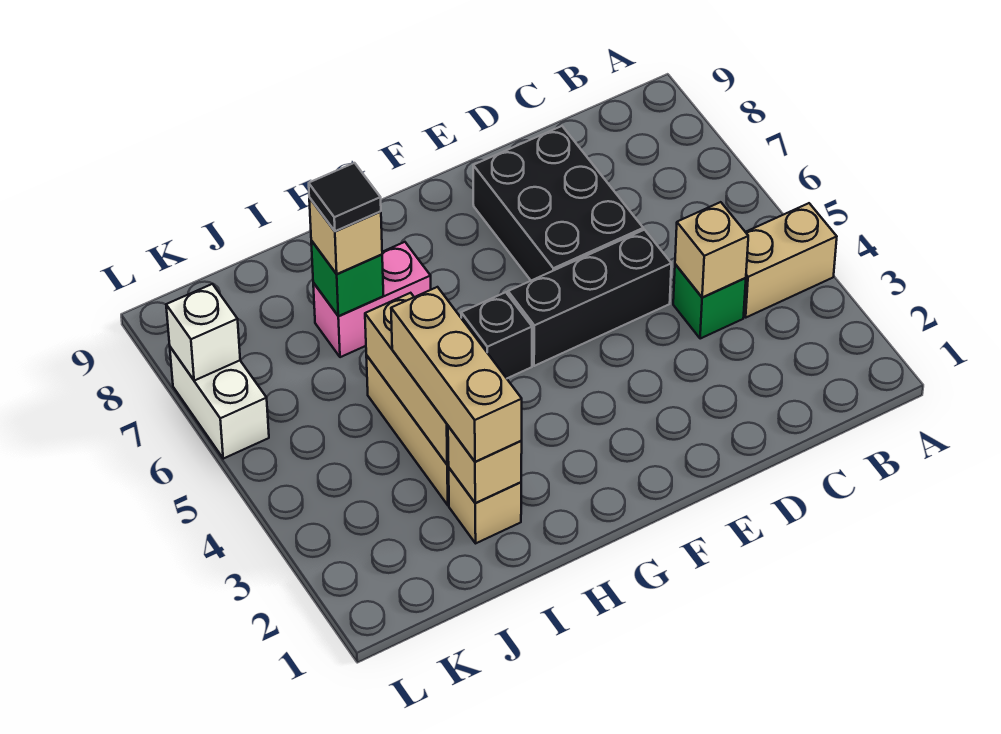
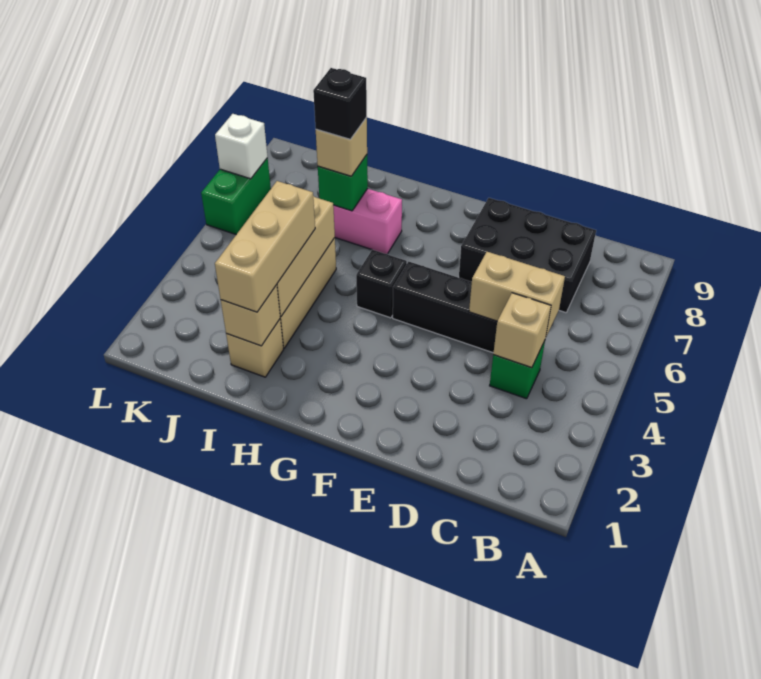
tan brick A4:B4 level 1 -> tan brick C5:D5 level 2
black brick D6:E8 level 1 -> black brick C7:E8 level 1
black tile I7 level 4 -> black brick I7 level 4
white brick L6:L7 level 1 -> green brick L6:L7 level 1

